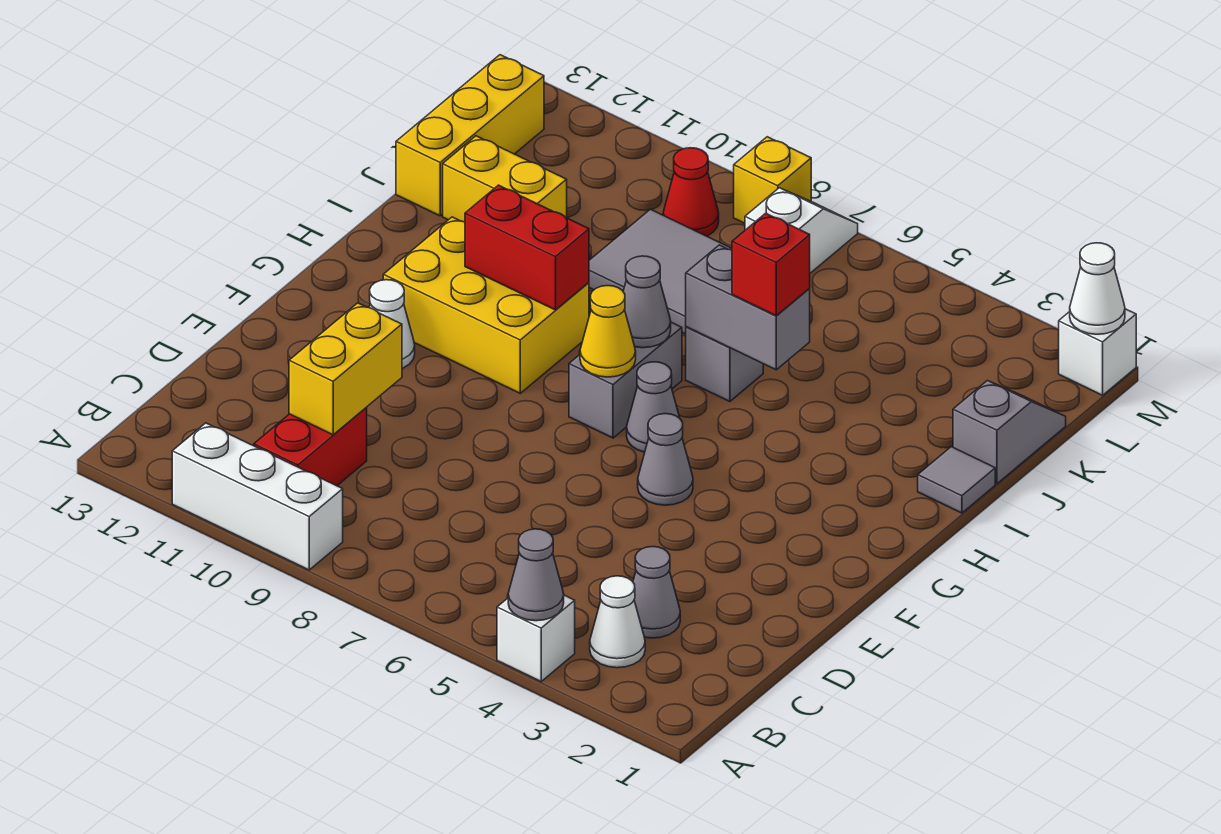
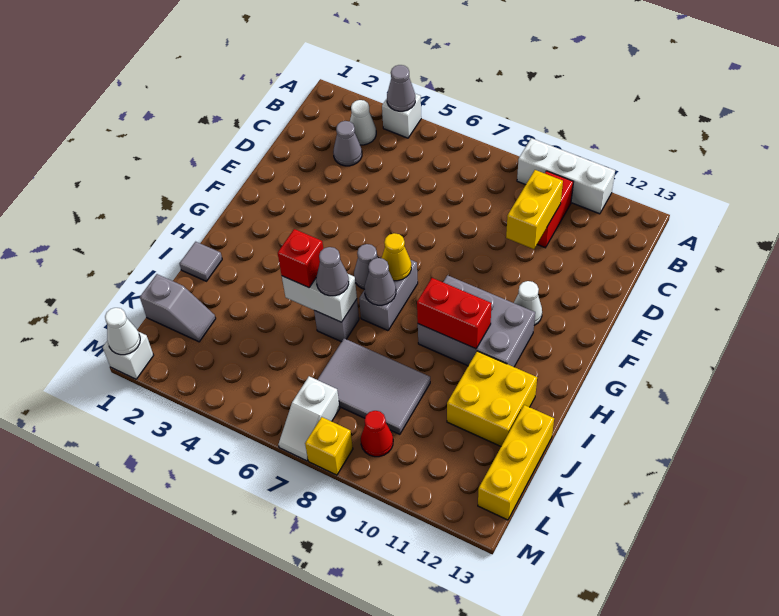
grey cone F5 level 1 -> grey cone I6 level 3
yellow brick G9:H11 level 1 -> grey brick G9:H11 level 1
grey brick I5:I6 level 2 -> white brick I5:I6 level 2
grey slope J1:K1 level 1 top J -> grey slope K1:K2 level 1 top 1
yellow brick J11:J12 level 1 -> yellow brick I11:J12 level 1

